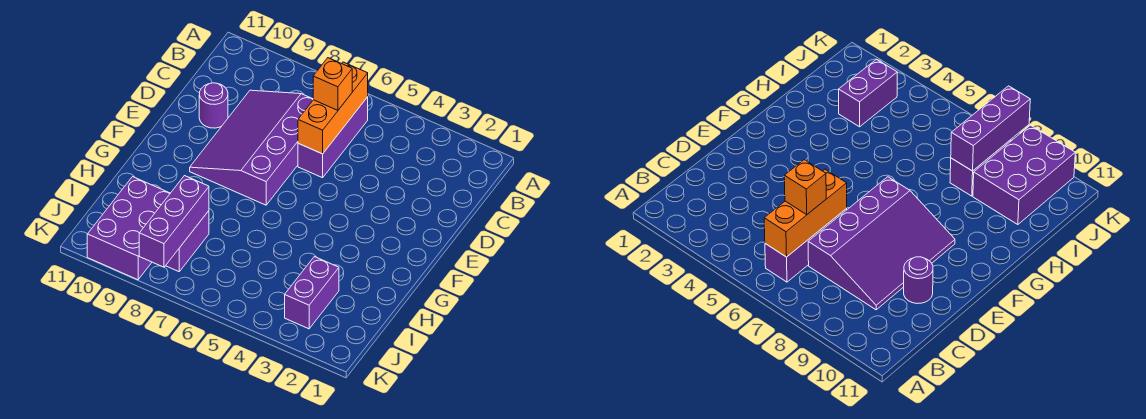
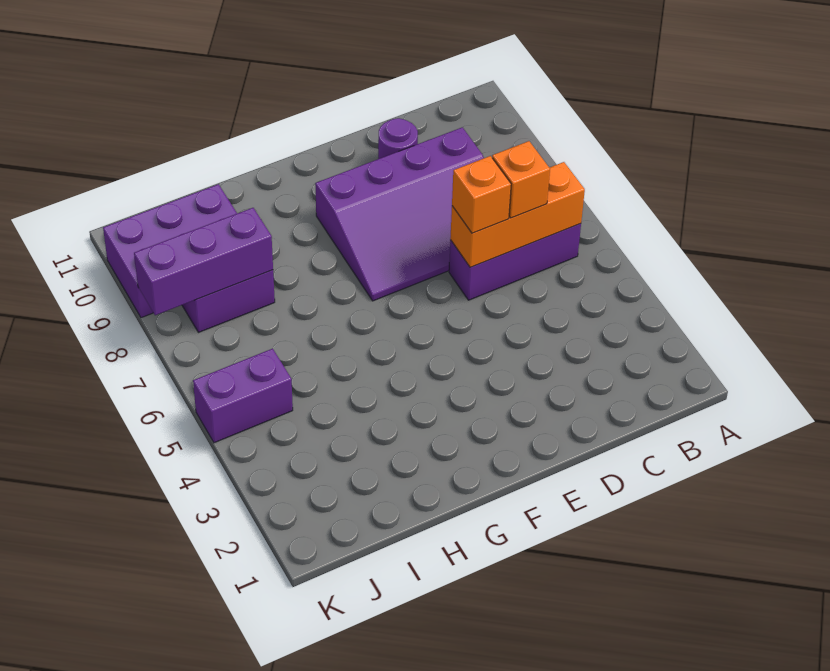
purple slope C7:F9 level 1 top 7 -> purple slope C7:F9 level 1 top 9
none -> orange brick D6 level 3
purple brick I3:J3 level 1 -> purple brick J5:K5 level 1

